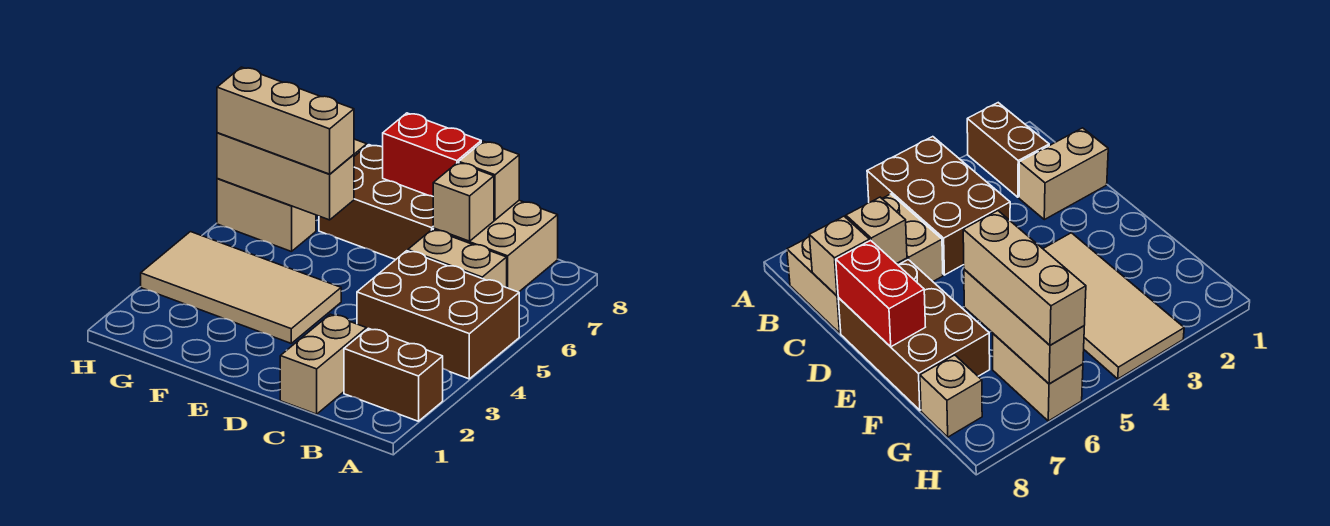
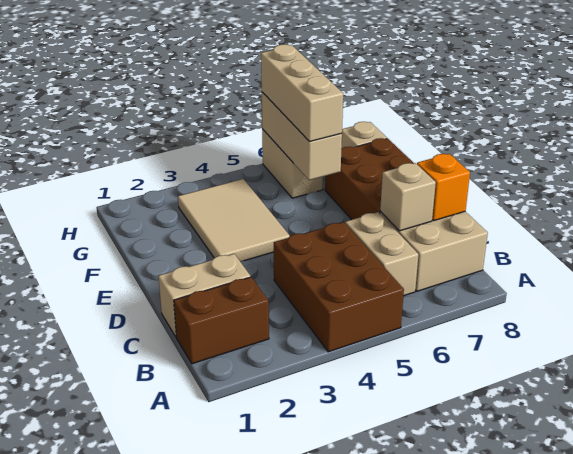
brown brick A2:B2 level 1 -> brown brick B1:B2 level 1
tan brick C8 level 2 -> orange brick C8 level 2
red brick D8:E8 level 2 -> none
tan tile E3:H4 level 1 -> tan tile E3:G4 level 1

